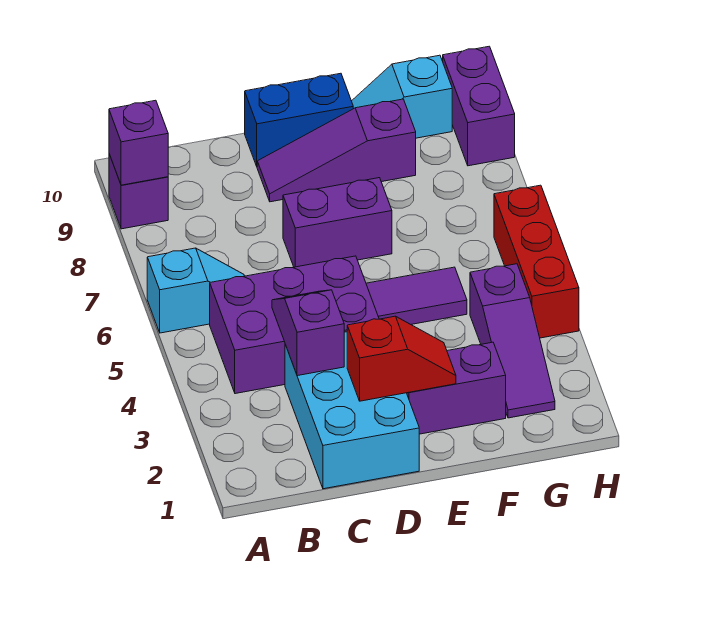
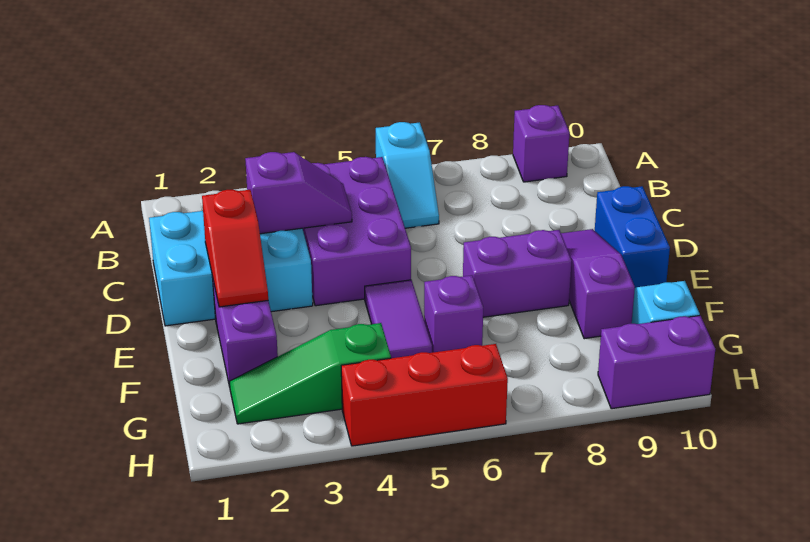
purple brick A9 level 2 -> purple brick F6 level 1
purple brick D7:E7 level 1 -> purple brick E7:E8 level 1
purple slope G2:G4 level 1 top 4 -> green slope G2:G4 level 1 top 4

